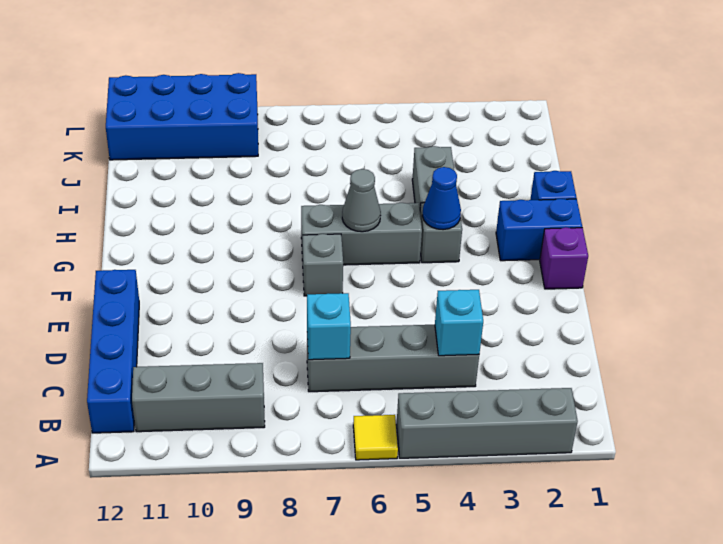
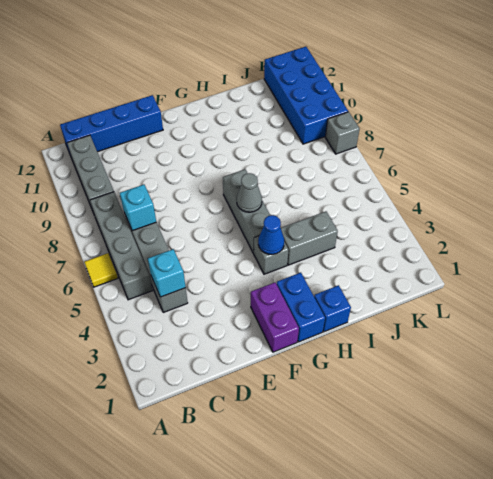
grey brick A2:A5 level 1 -> grey brick B5:B8 level 1
purple brick F1 level 1 -> purple brick F1:F2 level 1
grey brick F7 level 1 -> grey brick L8 level 1

